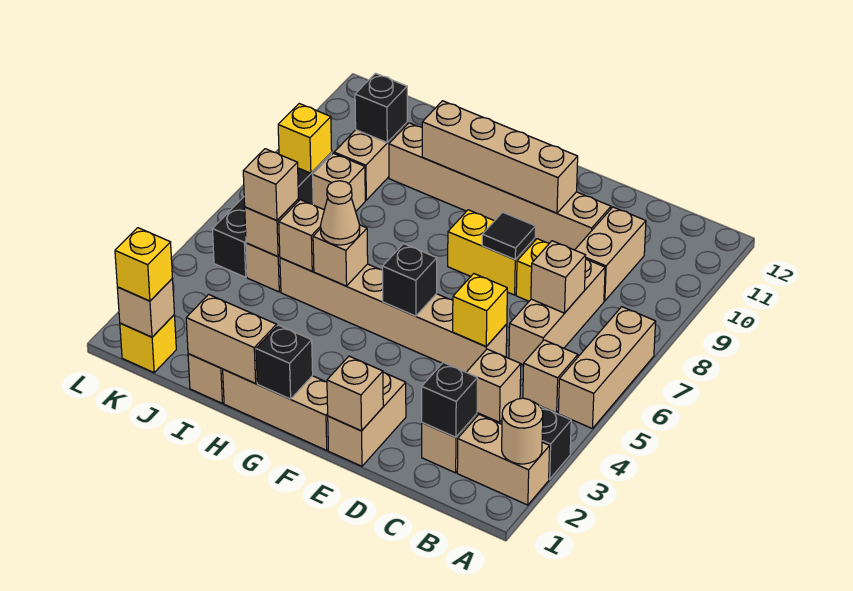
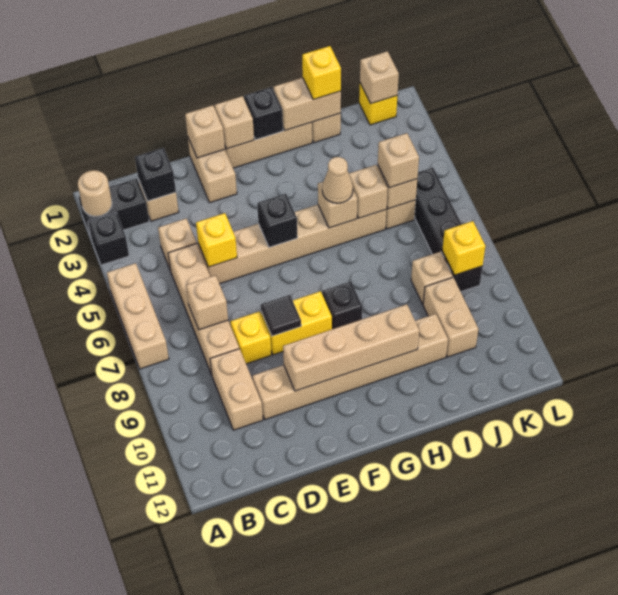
tan brick A2:B2 level 1 -> black brick A2:B2 level 1
tan brick B5 level 1 -> tan brick F1 level 2
tan brick C6:C8 level 1 -> tan brick C5:C8 level 1
black brick J10 level 2 -> black brick G8 level 1
yellow brick K1 level 3 -> yellow brick I1 level 3

